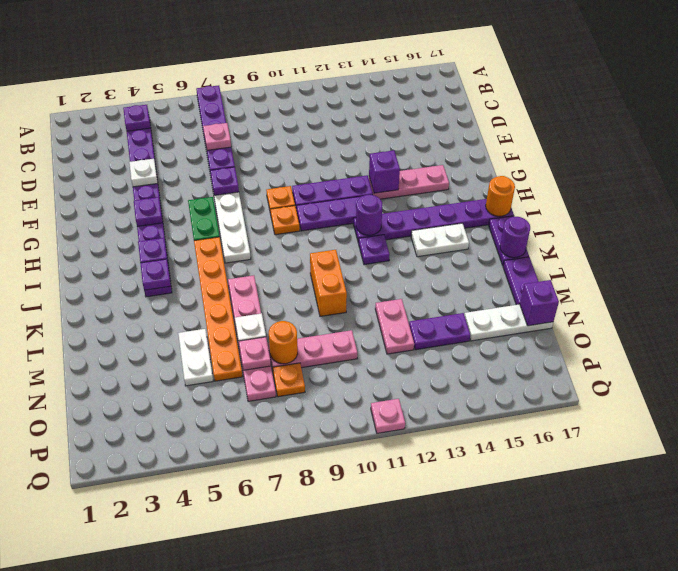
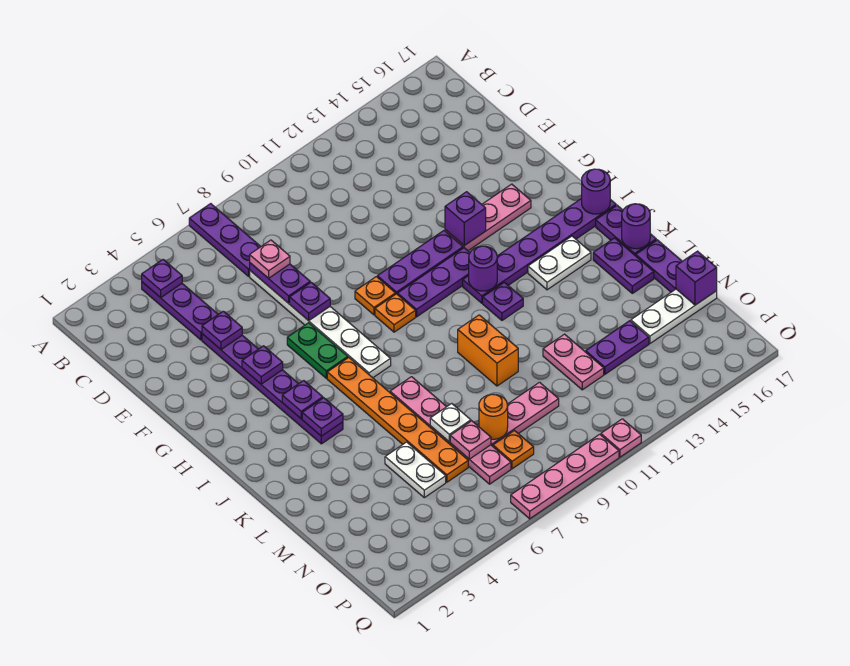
white plate E4 level 2 -> purple plate E4 level 2
orange round brick I17 level 2 -> purple round brick I17 level 2
none -> purple plate K16:L16 level 1
none -> pink plate Q7:Q10 level 1

